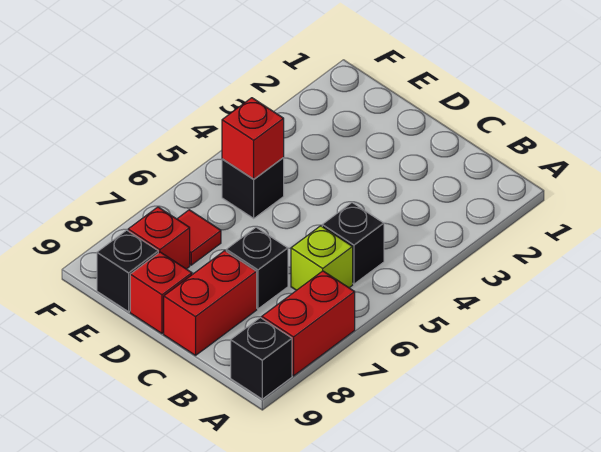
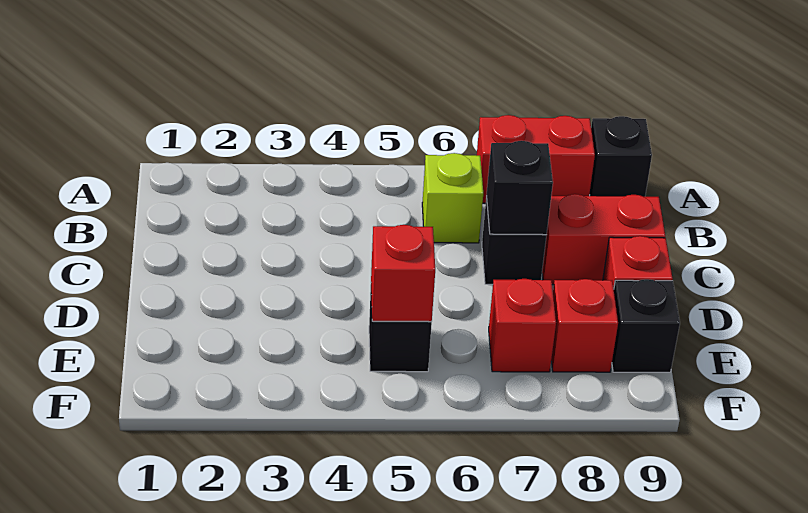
black brick B5 level 1 -> black brick C7 level 2
red tile E7 level 1 -> red brick E7 level 1

